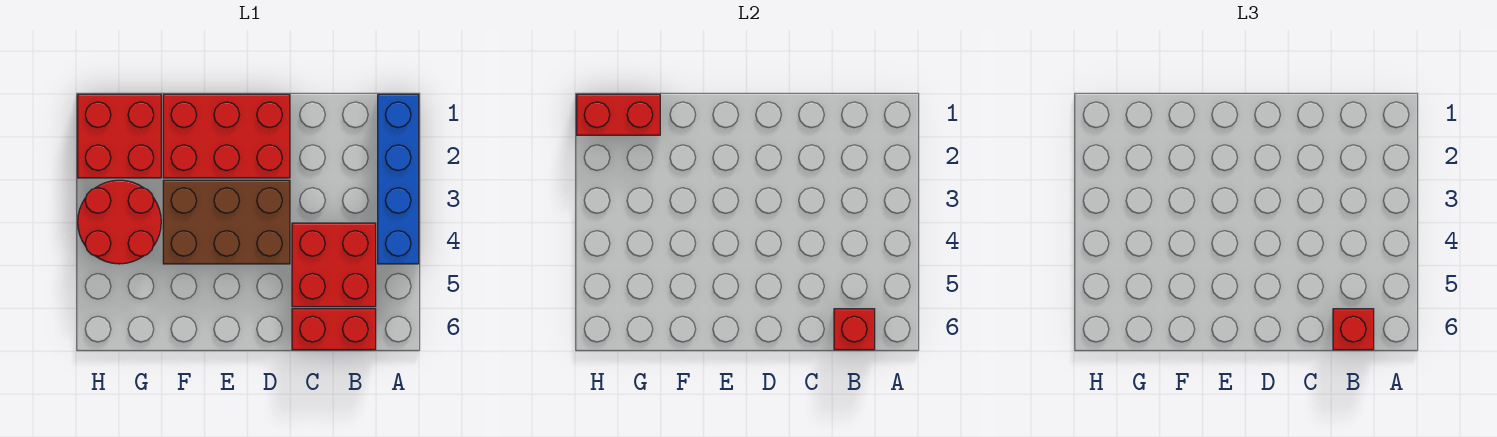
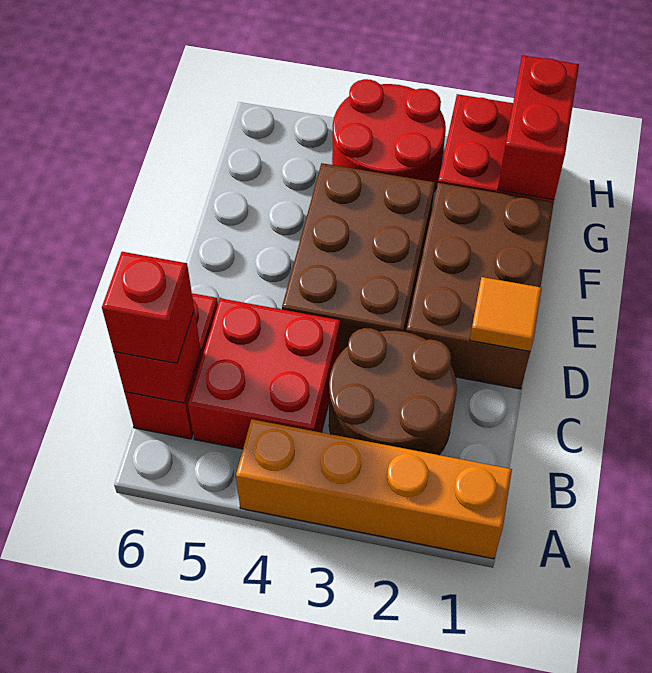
blue brick A1:A4 level 1 -> orange brick A1:A4 level 1
none -> brown round brick B2:C3 level 1
red brick D1:F2 level 1 -> brown brick D1:F2 level 1
none -> orange tile D1 level 2

